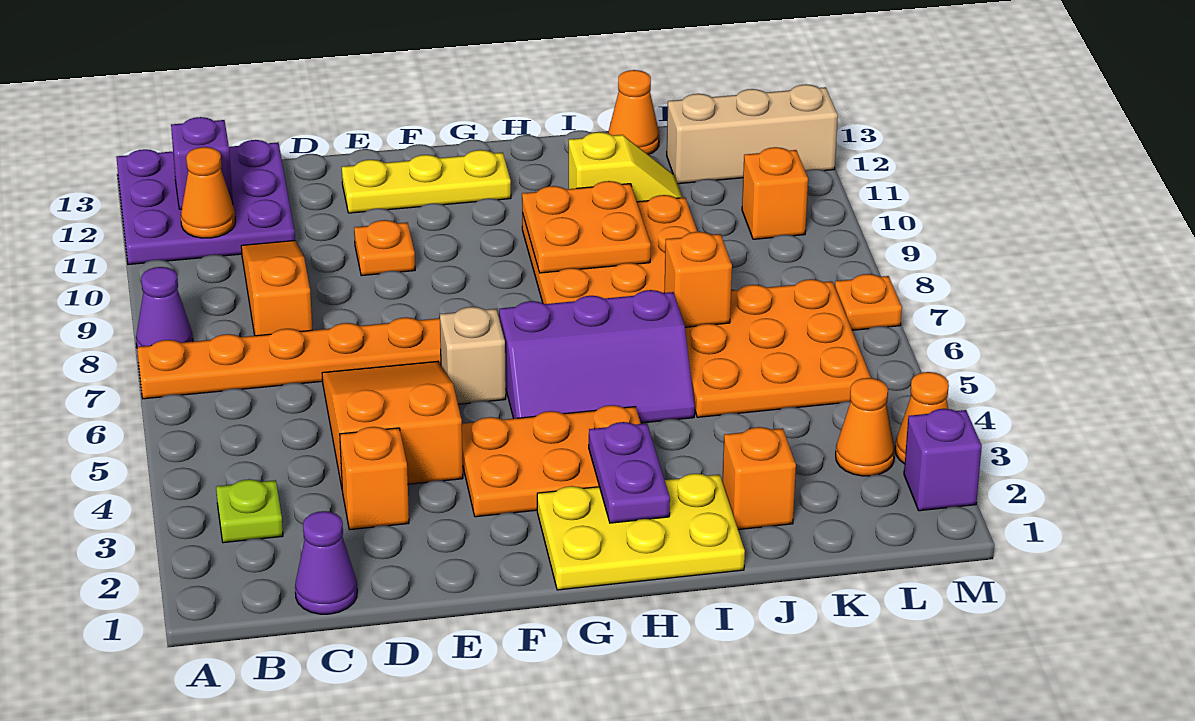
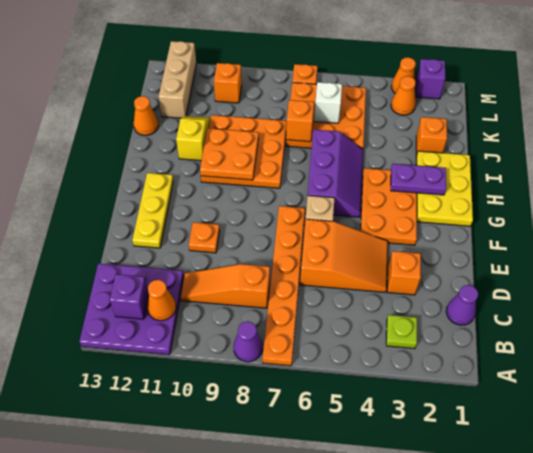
orange slope D4:E6 level 1 top 4 -> orange slope D4:E6 level 1 top 6
none -> white brick K6 level 2

